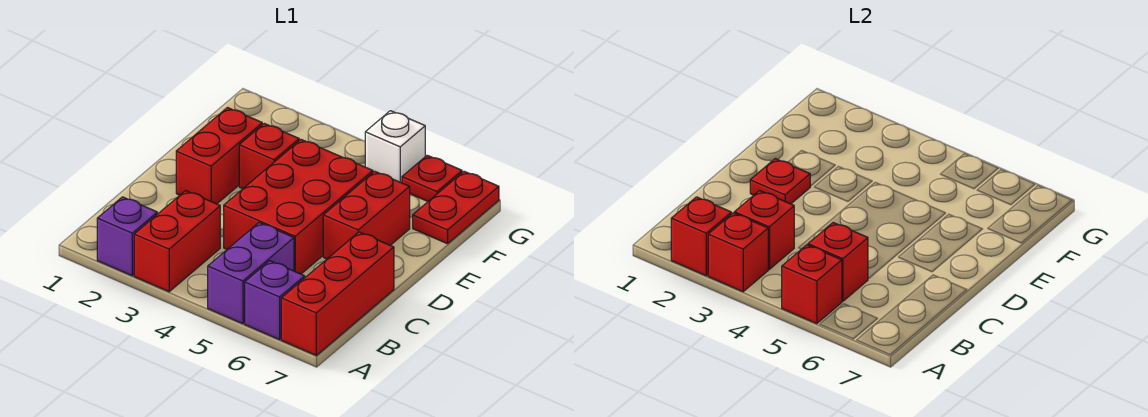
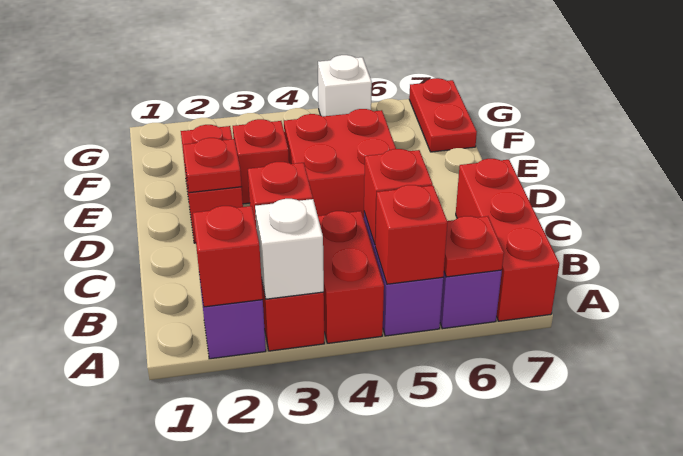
red brick A3 level 2 -> white brick A3 level 2
red brick C4:E5 level 1 -> red brick D4:E5 level 1
red brick D6:E6 level 1 -> red brick A4:B4 level 1
red plate G6 level 1 -> red plate A6 level 2

